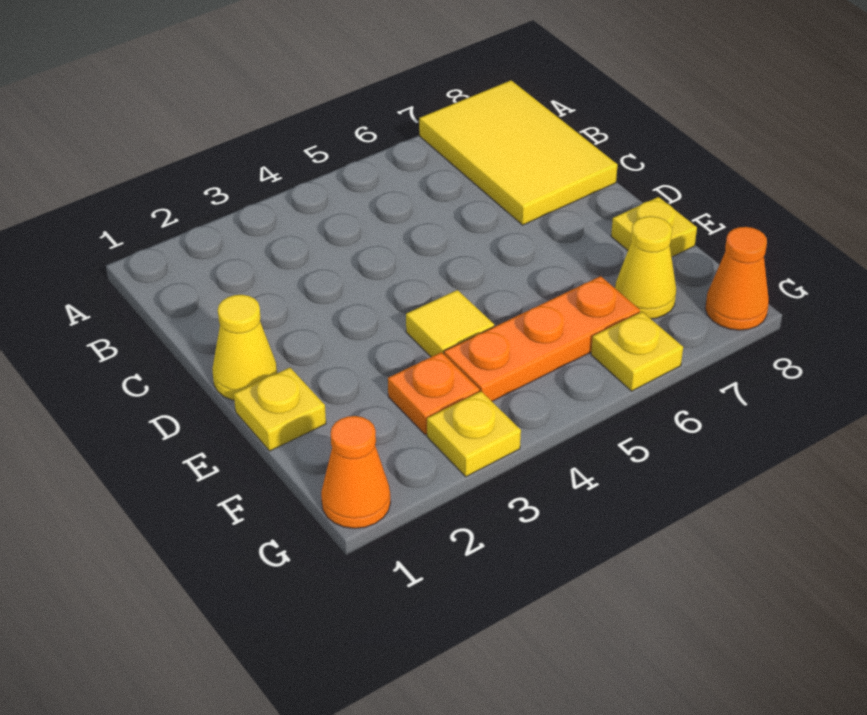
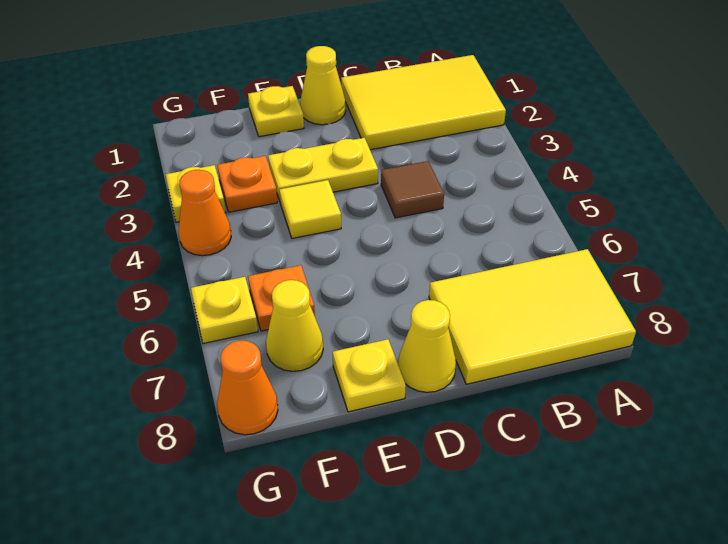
none -> yellow tile A1:C2 level 1
none -> brown tile C4 level 1
none -> yellow plate D3:E3 level 1
none -> yellow cone D8 level 1
orange plate F4:F6 level 1 -> orange plate F6 level 1
orange cone G1 level 1 -> orange cone G4 level 1

